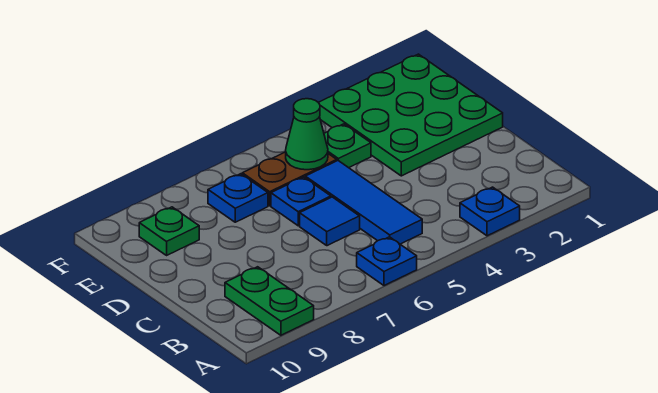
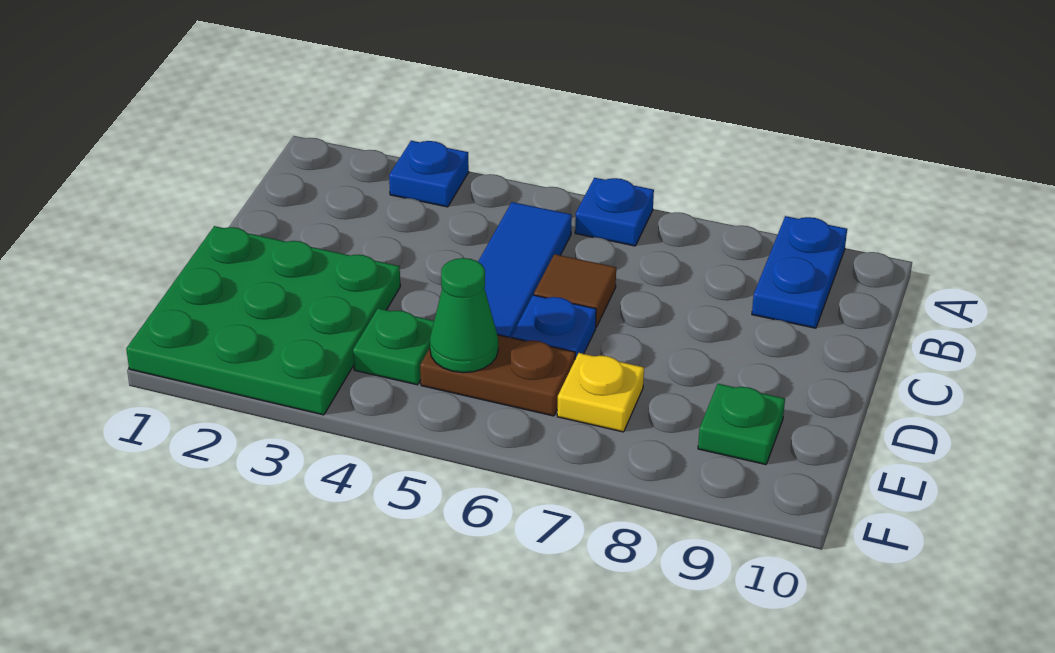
green plate A9:B9 level 1 -> blue plate A9:B9 level 1
blue tile C6 level 1 -> brown tile C6 level 1
blue plate E7 level 1 -> yellow plate E7 level 1

